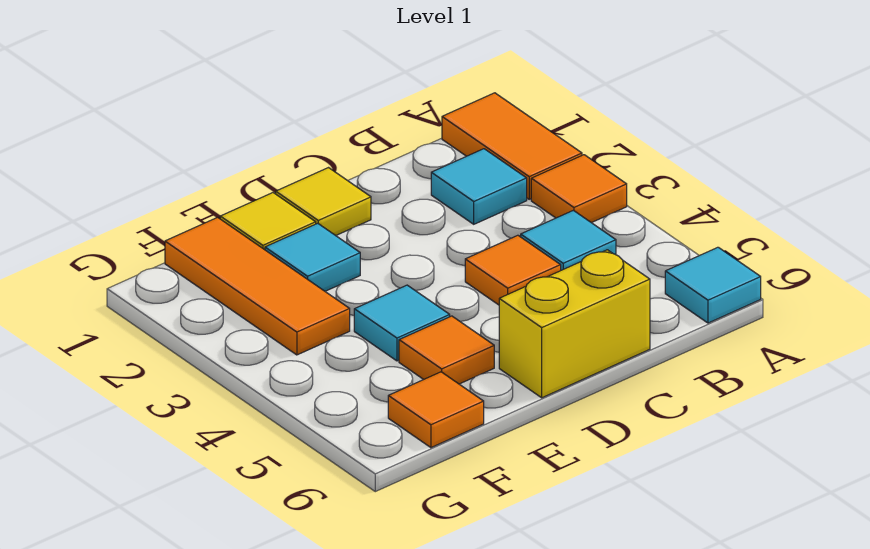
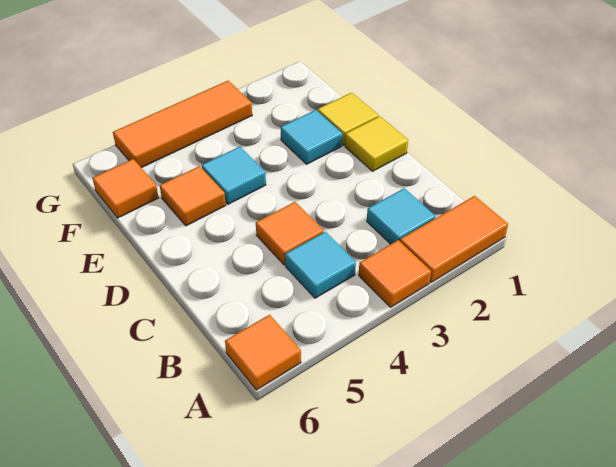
cyan tile A6 level 1 -> orange tile A6 level 1
yellow brick C6:D6 level 1 -> none
orange tile F1:F3 level 1 -> orange tile G3:G5 level 1

